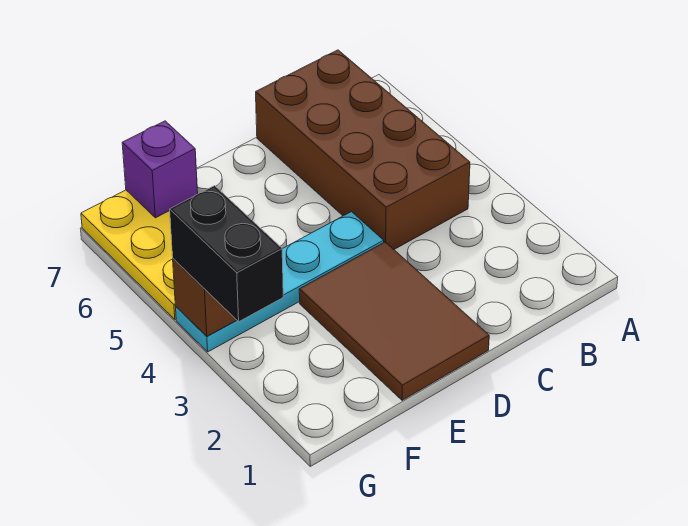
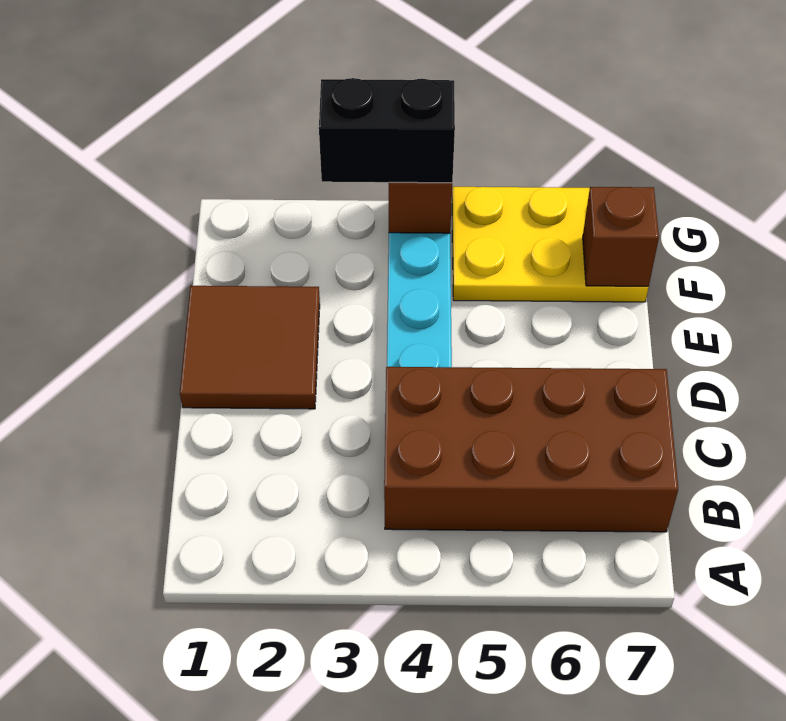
brown tile D1:E3 level 1 -> brown tile D1:E2 level 1
purple brick F7 level 2 -> brown brick F7 level 2

